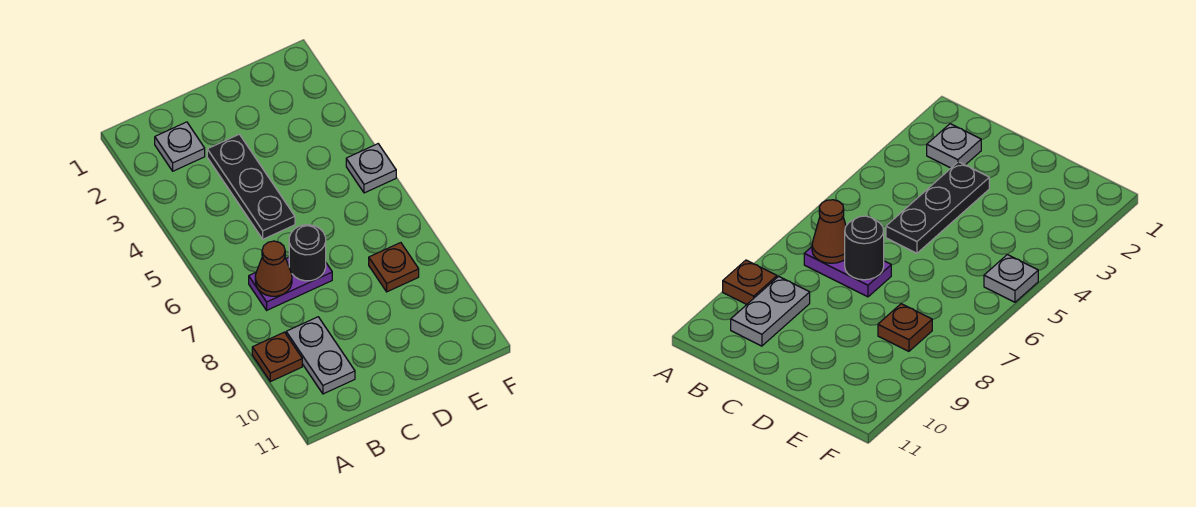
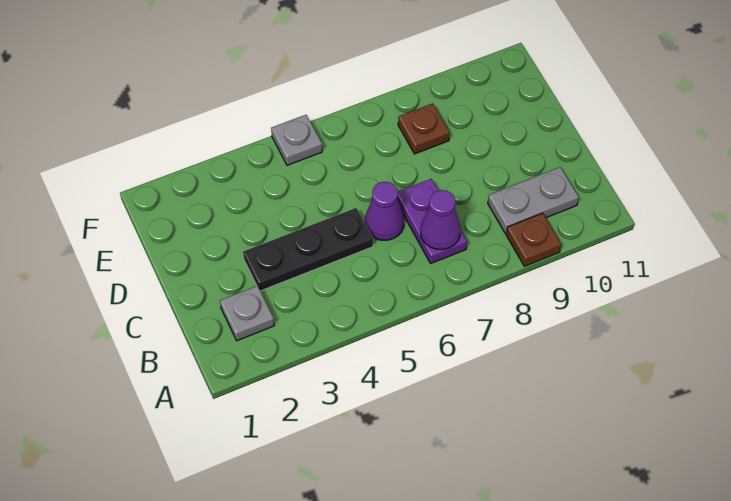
brown cone B7 level 2 -> purple cone B7 level 2
none -> purple cone C6 level 1
black round brick C7 level 2 -> none

